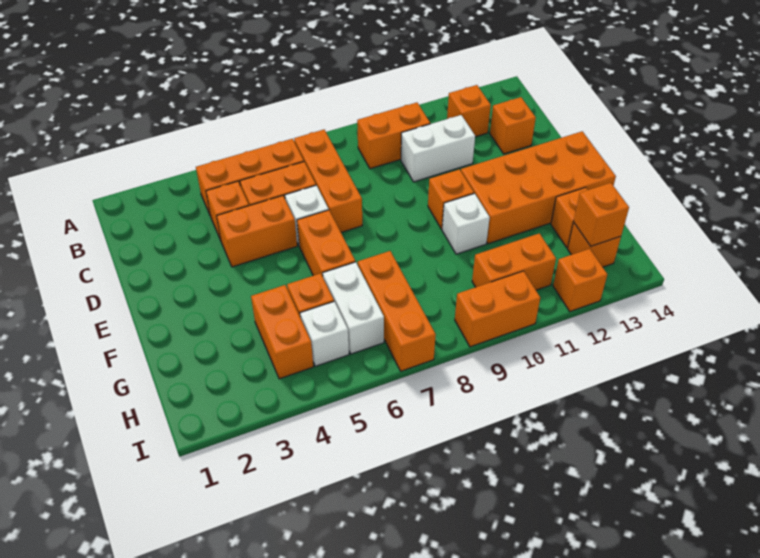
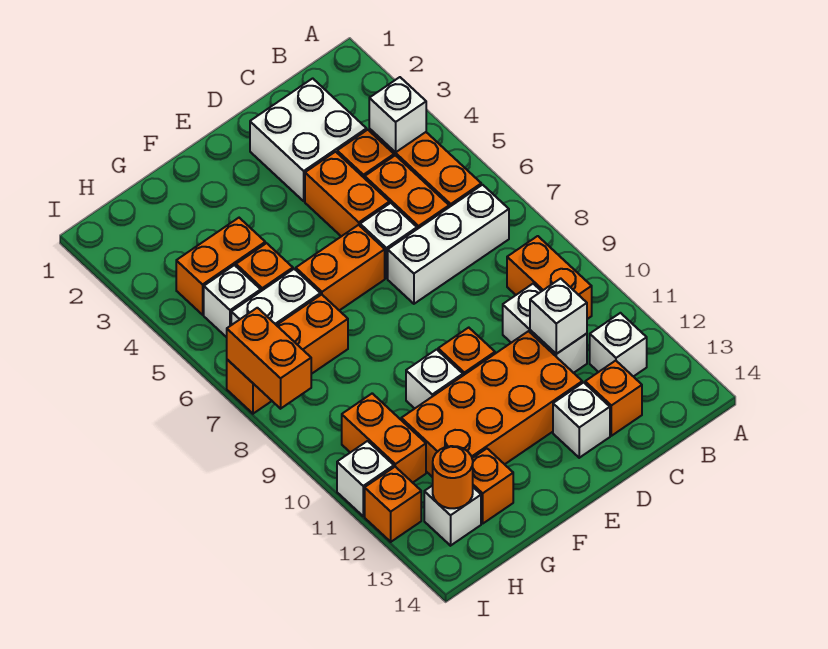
none -> white brick B4 level 2
orange brick B7:D7 level 1 -> white brick B7:D7 level 1
orange brick B12 level 1 -> white brick B12 level 1
none -> white brick C2:D3 level 1
none -> white brick C11 level 2
none -> white brick D13 level 1
orange brick E11:F14 level 1 -> orange brick D11:G12 level 1
orange brick H13 level 1 -> white brick H13 level 1
orange brick H13 level 2 -> orange round brick H13 level 2
orange brick I9:I10 level 1 -> orange brick I7:I8 level 2
none -> white brick I11 level 1

